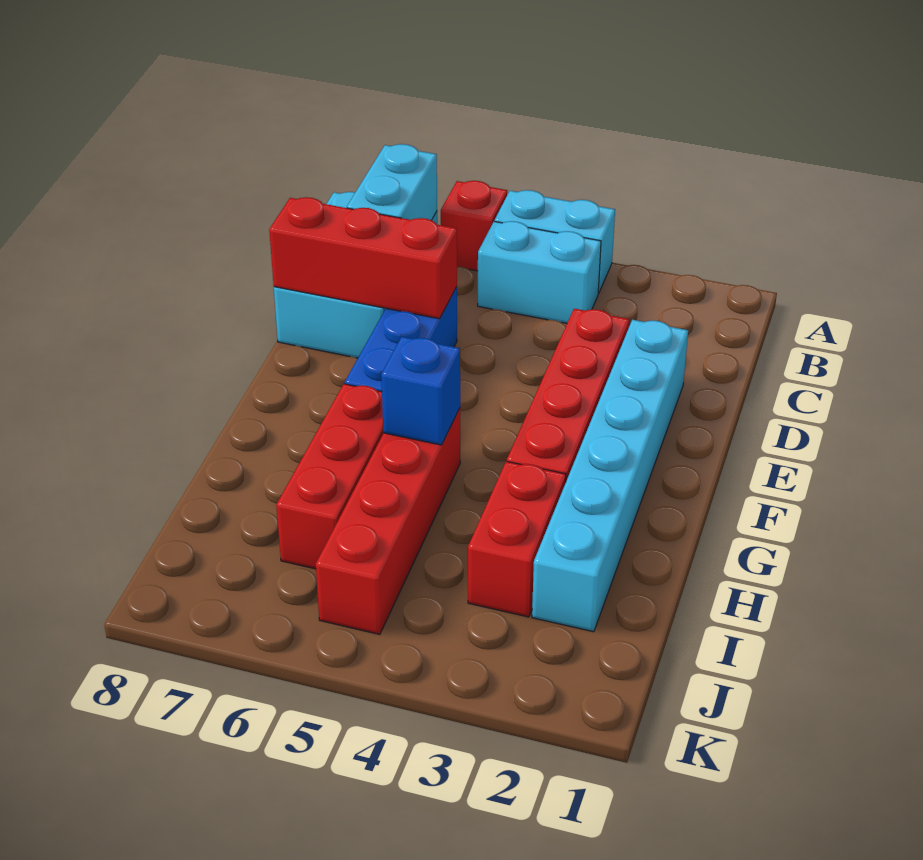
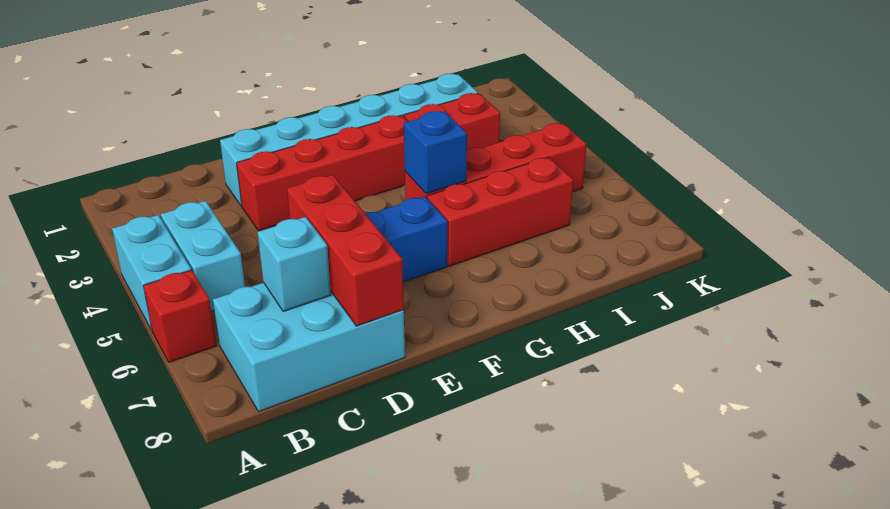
cyan brick B7:C7 level 2 -> cyan brick C7 level 2

